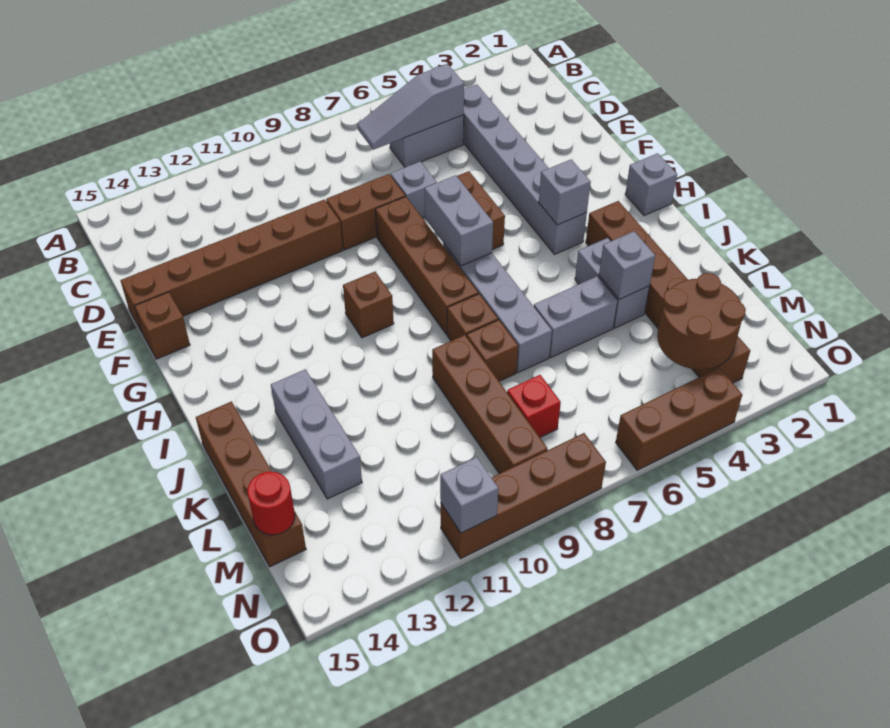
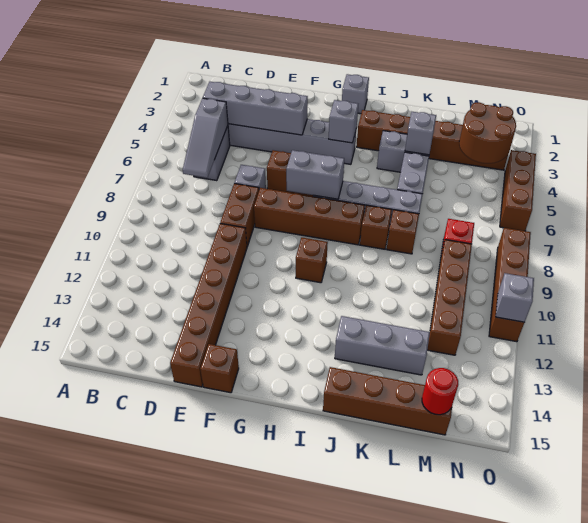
none -> grey brick C4:F4 level 2
brown brick K9:N9 level 1 -> brown brick M9:M12 level 1

